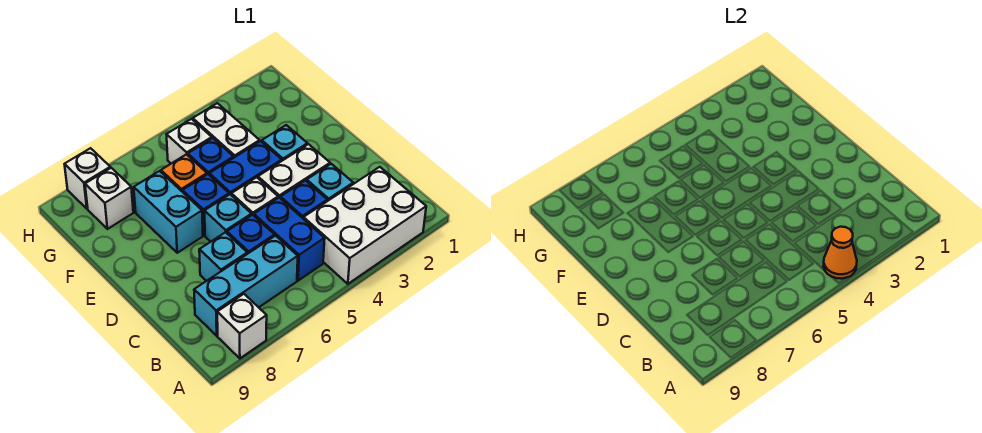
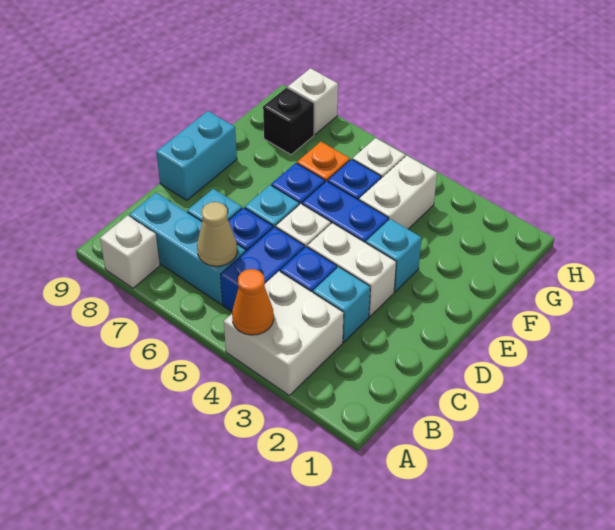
white brick A2:B4 level 1 -> white brick A3:B4 level 1
none -> tan cone B6 level 2
cyan brick E7:F7 level 1 -> cyan brick D9:E9 level 1
white brick G8 level 1 -> black brick G8 level 1

